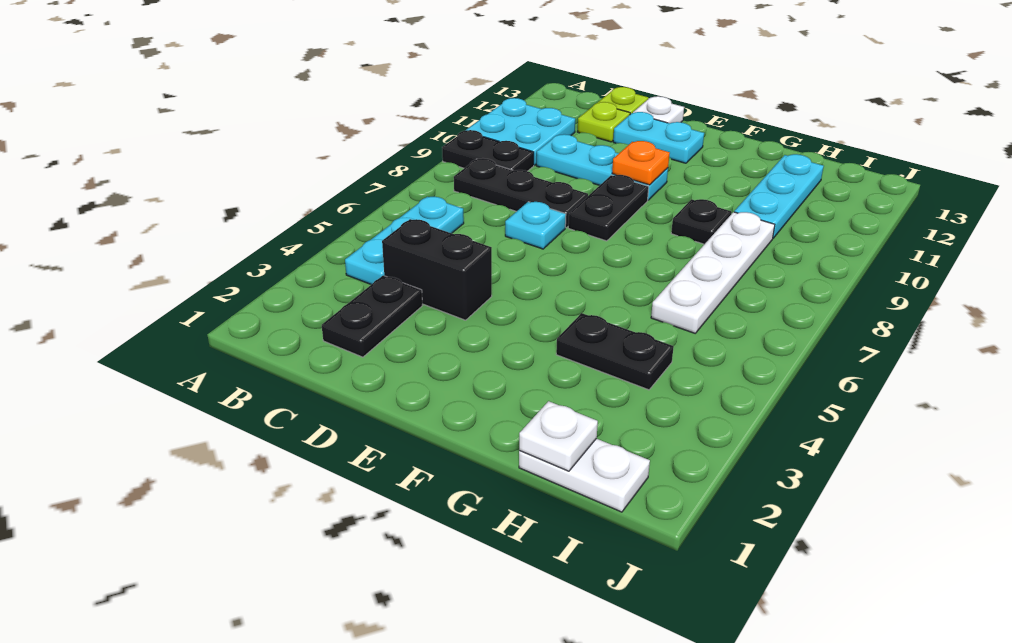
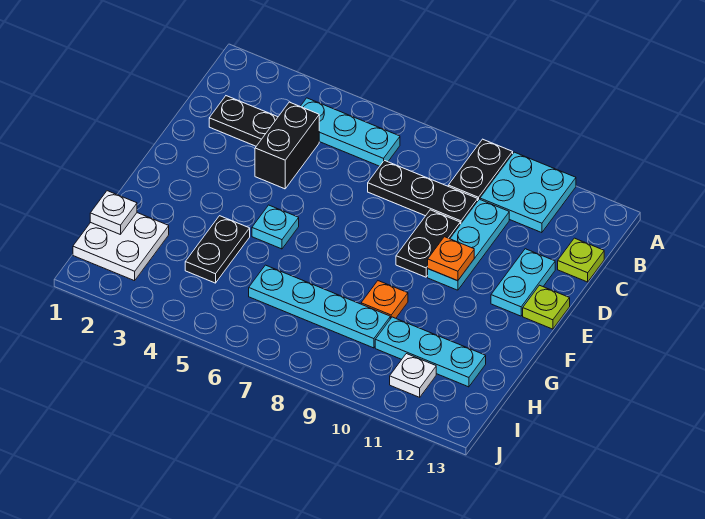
black plate B8:D8 level 1 -> black plate C7:C9 level 1
lime plate C12 level 1 -> lime plate E13 level 1
cyan plate D7 level 1 -> cyan plate F5 level 1
white plate D13 level 1 -> white plate I11 level 1
black plate E8:E9 level 1 -> black plate D9:E9 level 1
black plate G9 level 1 -> orange plate G9 level 1
white plate H1:I1 level 1 -> white plate H1:I2 level 1
white plate H6:H9 level 1 -> cyan plate H6:H9 level 1

